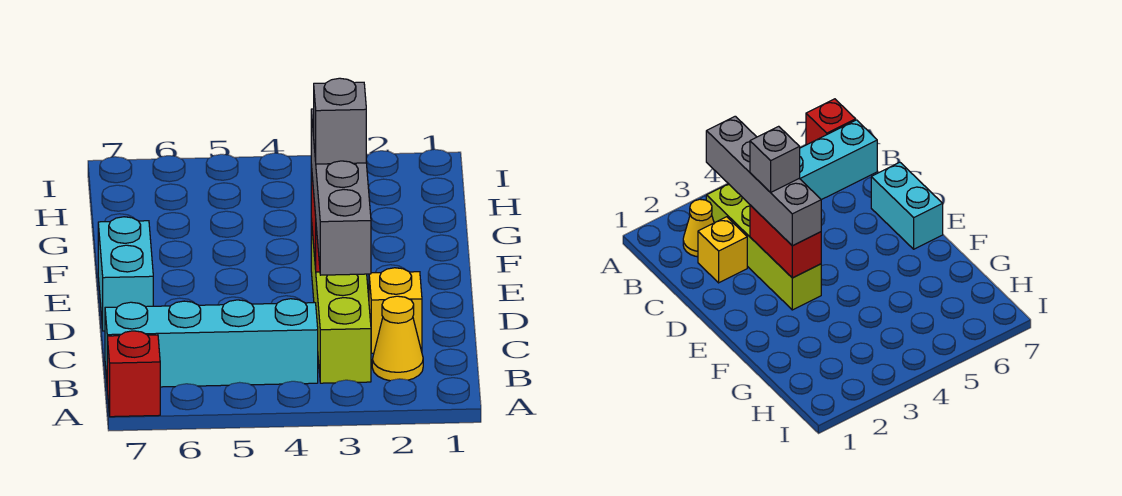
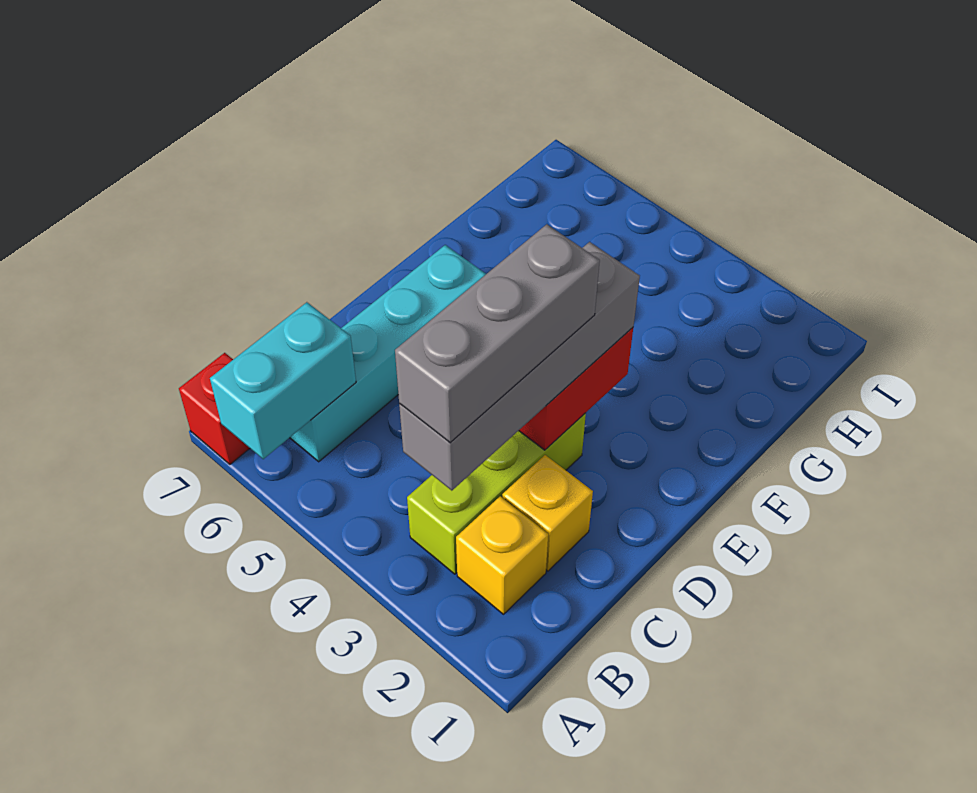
yellow cone B2 level 1 -> yellow brick B2 level 1
lime brick B3:E3 level 1 -> lime brick B3:D3 level 1
cyan brick B4:B7 level 1 -> cyan brick B6:E6 level 1
grey brick D3 level 4 -> grey brick B3:D3 level 4
cyan brick D7:E7 level 1 -> cyan brick A6:B6 level 2

